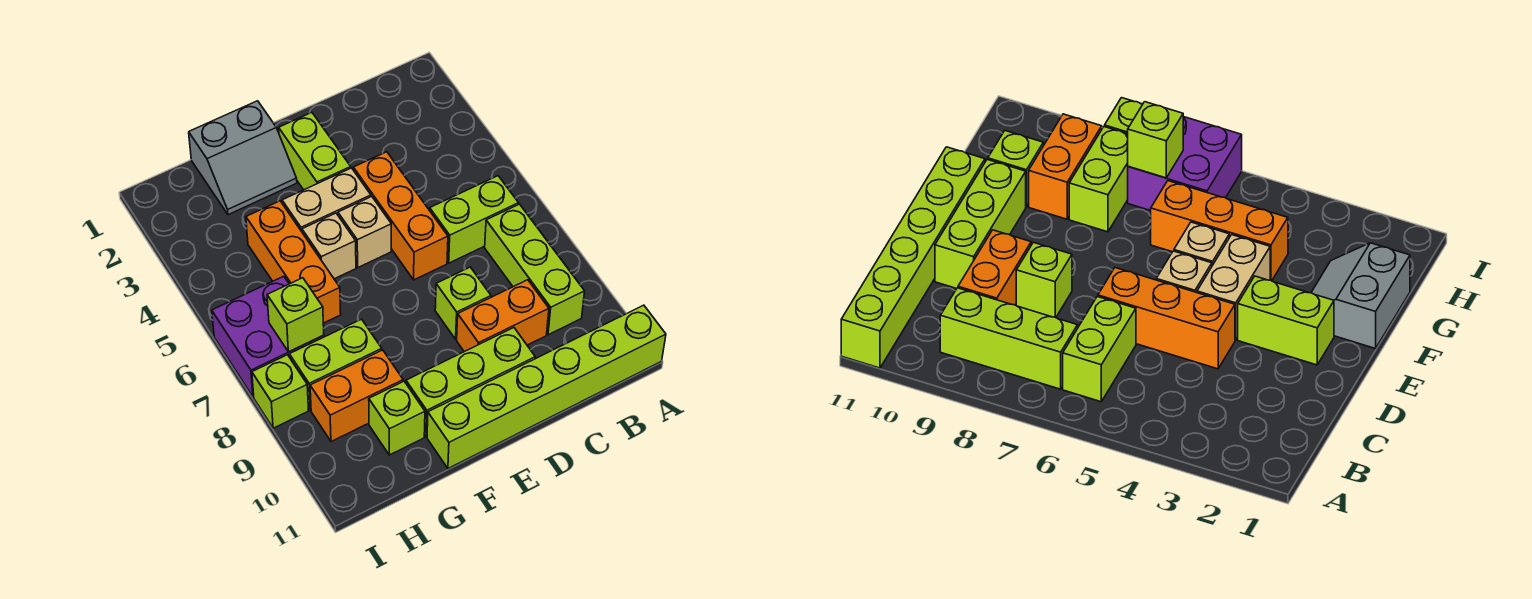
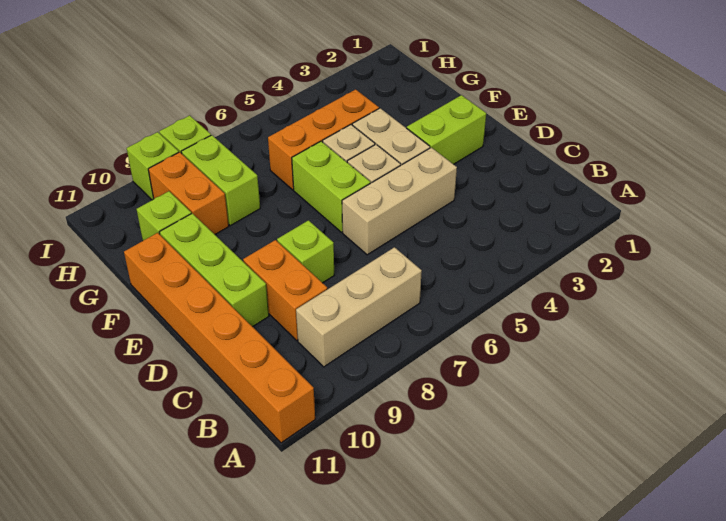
lime brick A11:F11 level 1 -> orange brick A11:F11 level 1
lime brick B6:C6 level 1 -> lime brick E6:F6 level 1
lime brick B7:B9 level 1 -> tan brick B7:B9 level 1
orange brick D4:D6 level 1 -> tan brick D4:D6 level 1
grey slope F1:G2 level 1 top 1 -> none
purple brick H6:I7 level 1 -> none
lime brick H7 level 2 -> lime brick I9 level 1

